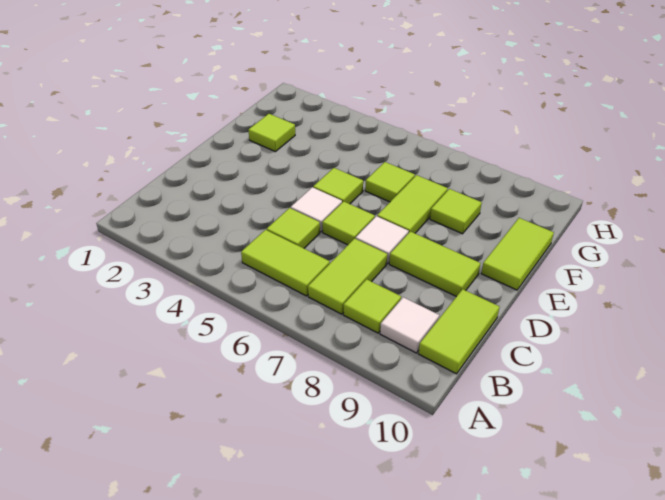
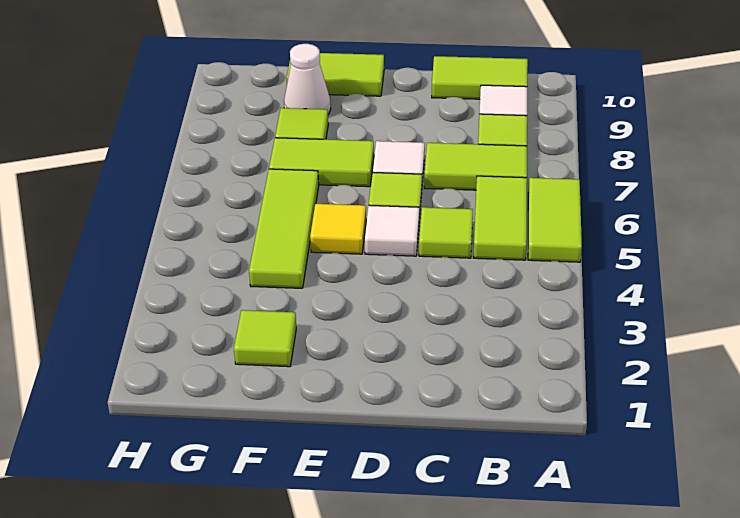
lime tile D8:D9 level 1 -> lime tile A5:A6 level 1
lime tile E5 level 1 -> yellow tile E5 level 1
lime tile F6 level 1 -> lime tile F4:F6 level 1
none -> white cone F9 level 1

